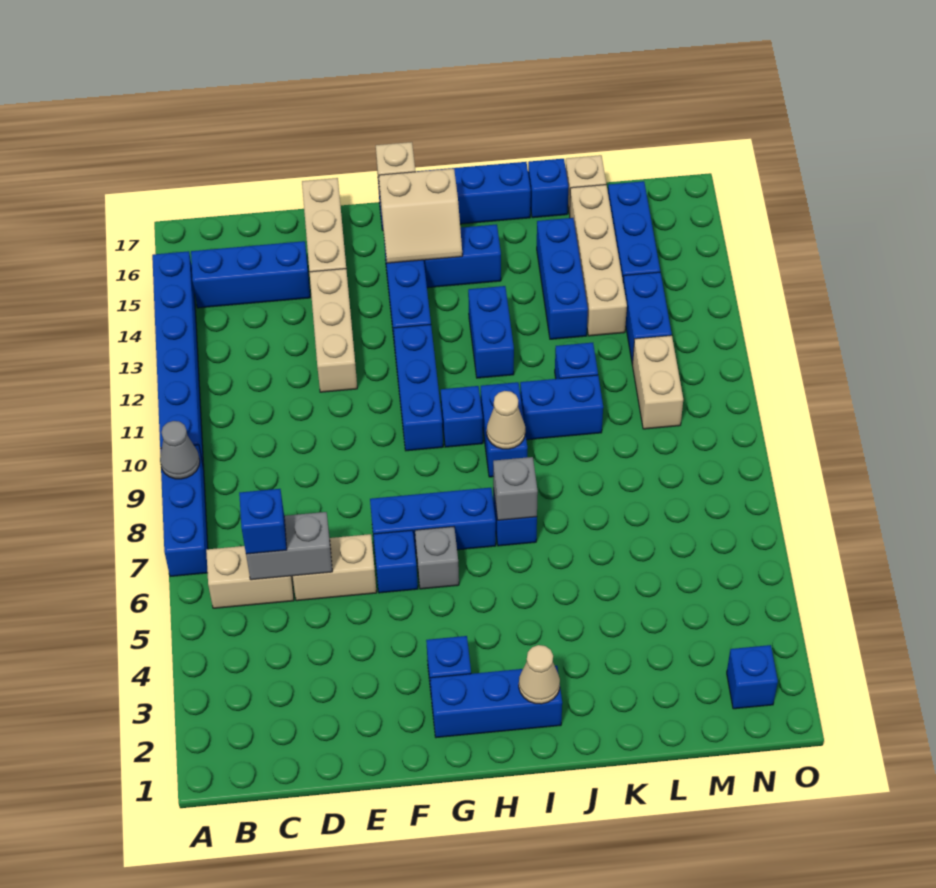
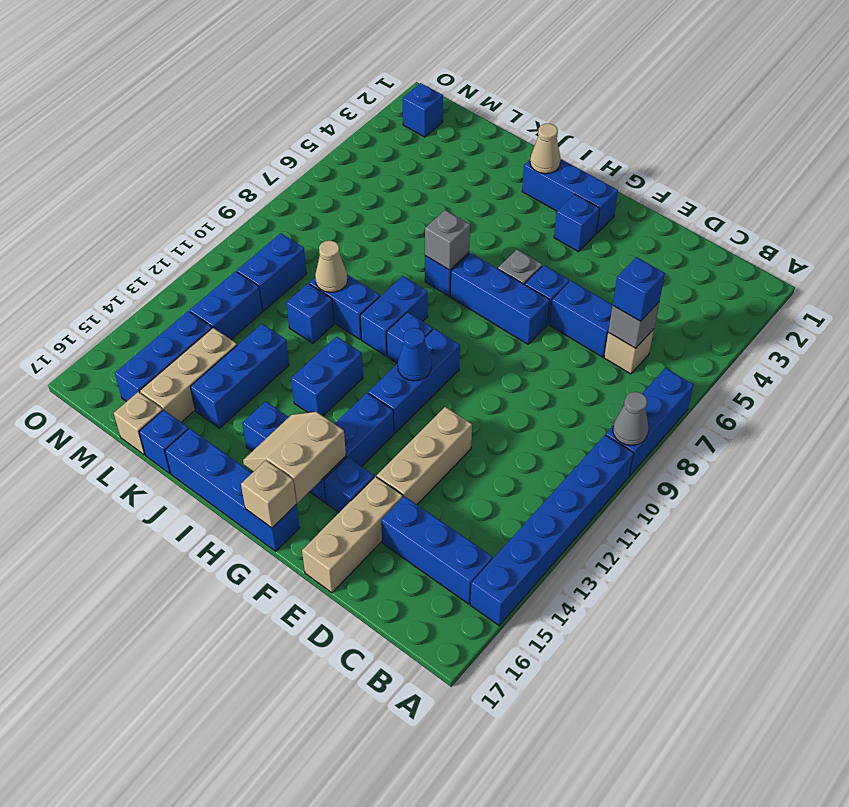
tan brick B6:C6 level 1 -> tan brick C6 level 1
grey brick C6:D6 level 2 -> grey brick C6 level 2
tan brick D6:E6 level 1 -> blue brick D6:E6 level 1
none -> blue brick F15 level 1
none -> blue cone G11 level 2
tan slope G15:H16 level 2 top 16 -> tan slope G15:H16 level 2 top G
tan cone I9 level 2 -> tan cone K10 level 2
tan brick L13:L16 level 1 -> tan brick L14:L16 level 1
tan brick M10:M11 level 1 -> blue brick M10:M11 level 1

